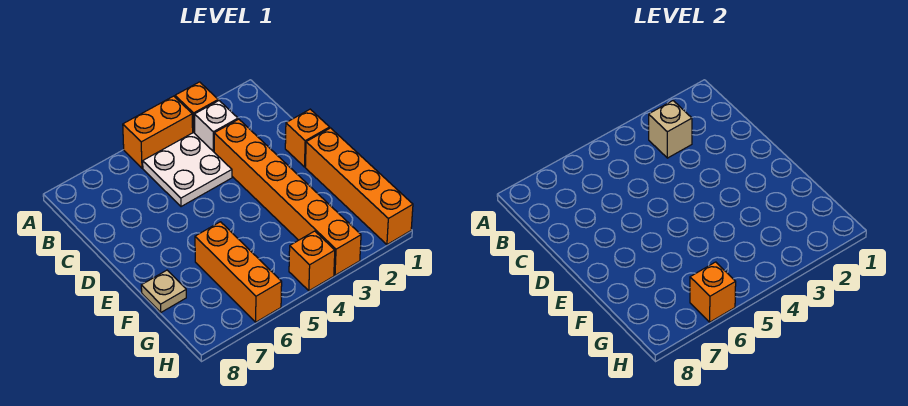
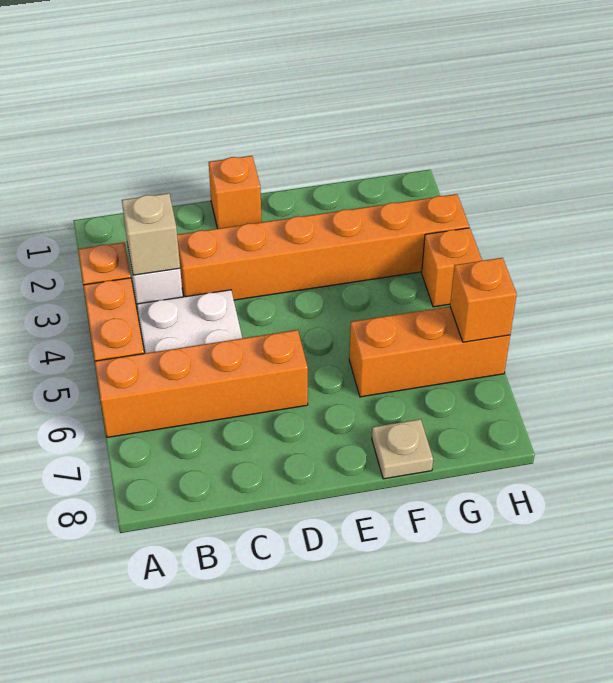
orange brick E1:H1 level 1 -> orange brick A6:D6 level 1

